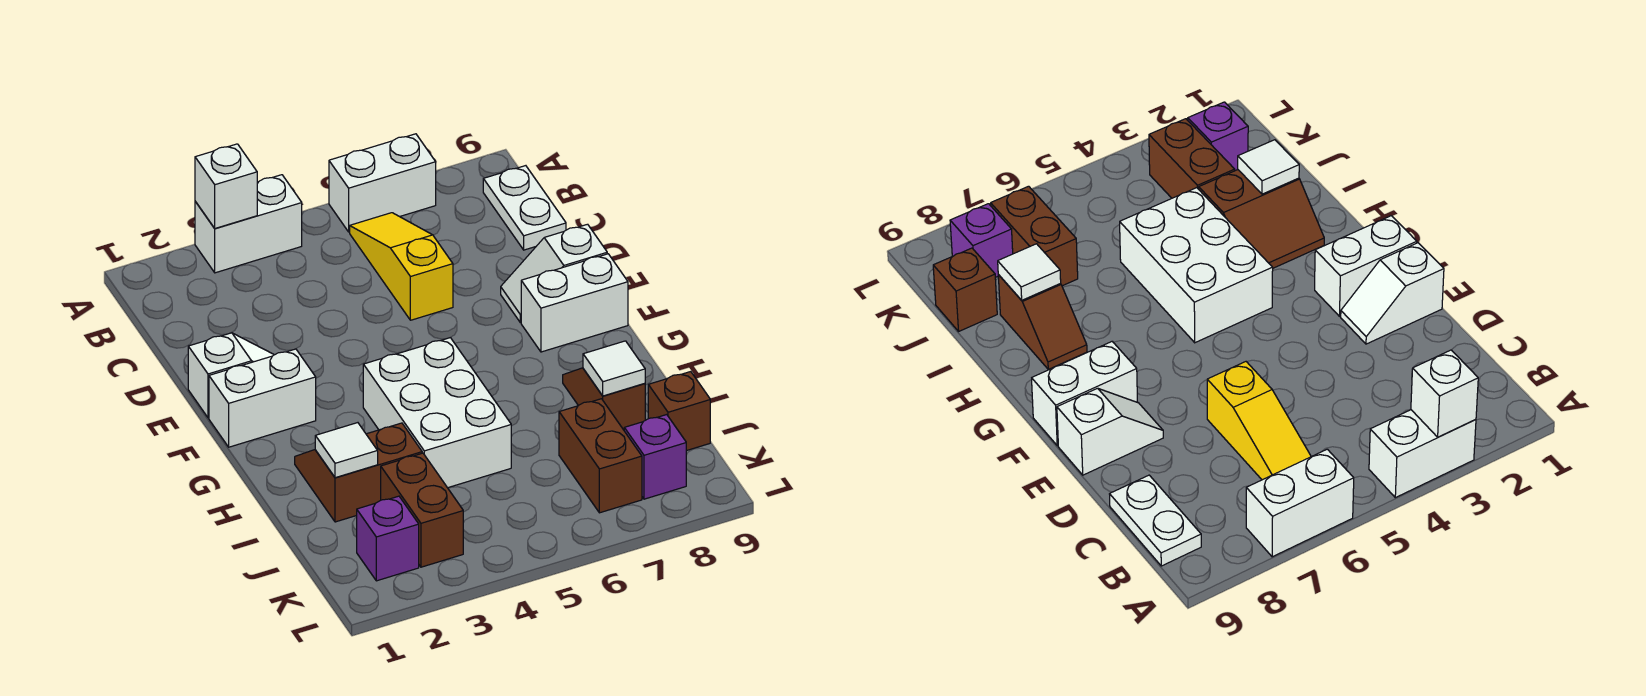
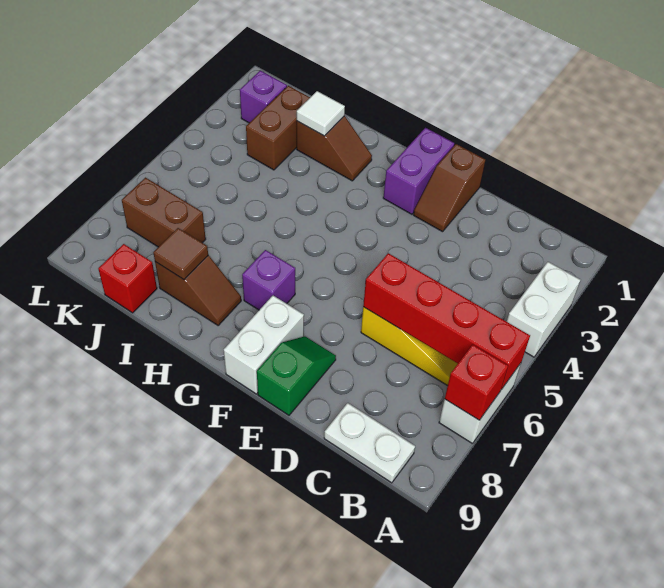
white brick A3 level 2 -> none
none -> red brick A6:D6 level 2
none -> red brick A7 level 2
white slope E1:E2 level 1 top 1 -> brown slope E1:E2 level 1 top 1
white slope E8:E9 level 1 top 9 -> green slope E8:E9 level 1 top 9
white brick F1:F2 level 1 -> purple brick F1:F2 level 1
white brick G4:I5 level 1 -> none
brown slope H2:I3 level 1 top I -> brown slope H2:I2 level 1 top I
white tile I8 level 2 -> brown tile I8 level 2
brown brick J3:K3 level 1 -> brown brick J2:J3 level 1
brown brick J9 level 1 -> red brick J9 level 1
purple brick K8 level 1 -> purple brick G7 level 1

